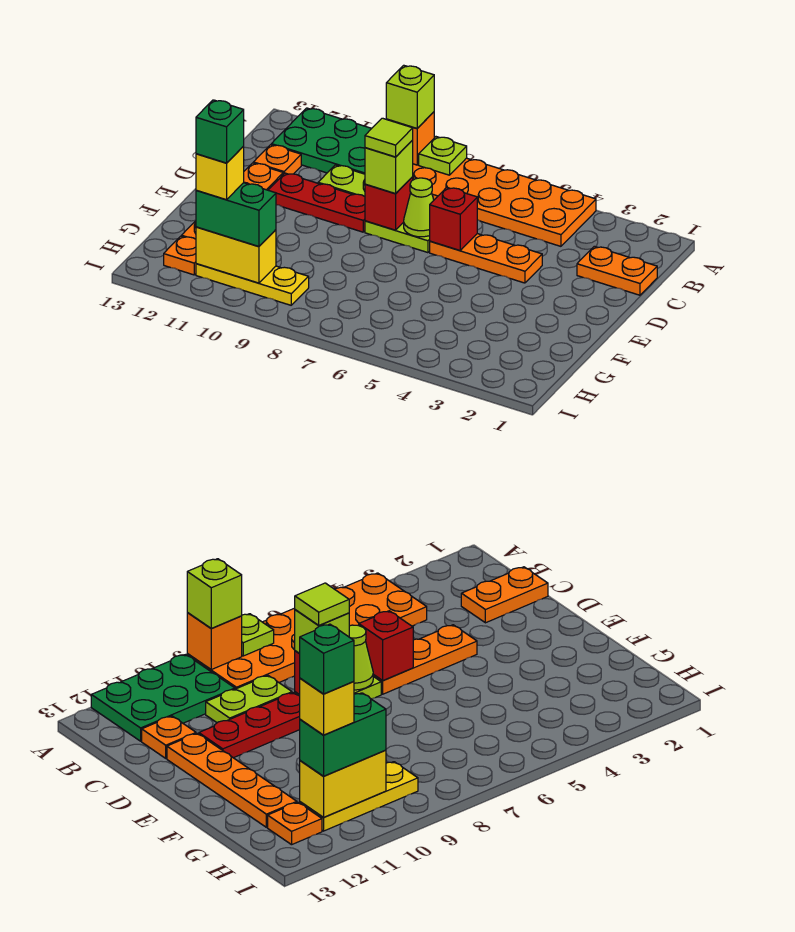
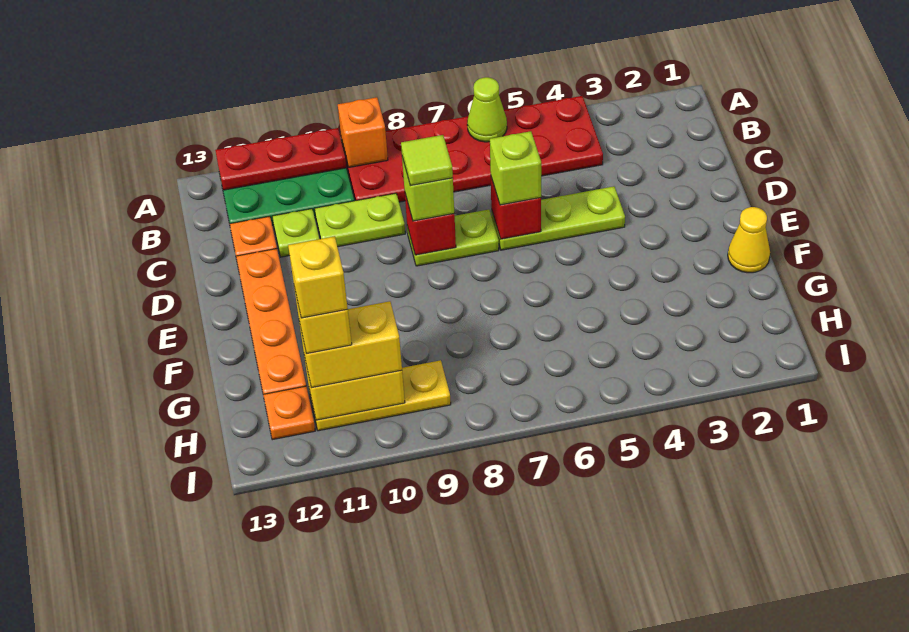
orange plate A4:B9 level 1 -> red plate A4:B9 level 1
lime plate A8 level 2 -> lime plate C11 level 1
lime brick A9 level 3 -> lime brick D6 level 3
orange plate C1:C2 level 1 -> none
orange plate D4:D6 level 1 -> lime plate D4:D6 level 1
lime cone D7 level 2 -> lime cone A6 level 2
red plate D9:D11 level 1 -> red plate A10:A12 level 2
none -> yellow cone F1 level 1
green brick H10:H11 level 3 -> yellow brick H10:H11 level 3
green brick H11 level 5 -> yellow brick H11 level 5

